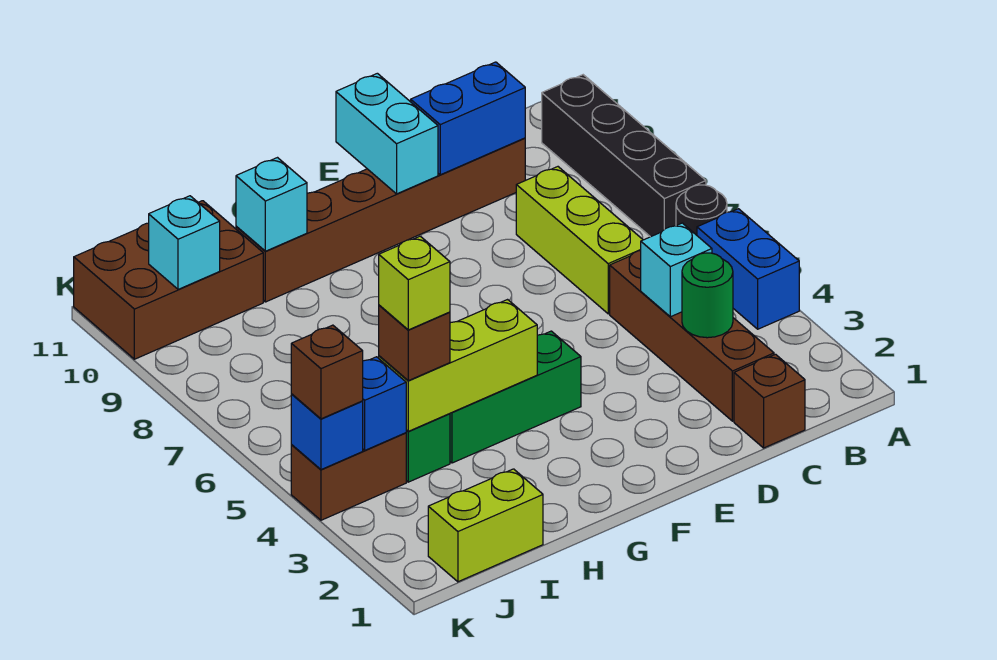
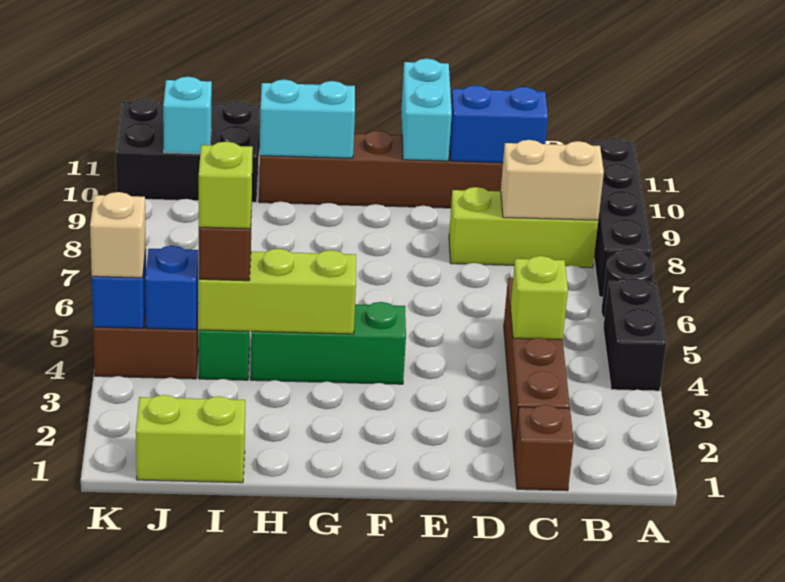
blue brick A4:A5 level 1 -> black brick A4:A5 level 1
none -> tan brick B8:C8 level 2
green round brick C3 level 2 -> none
cyan brick C4 level 2 -> lime brick C4 level 2
lime brick C6:C8 level 1 -> lime brick B8:D8 level 1
cyan brick H10 level 2 -> cyan brick G10:H10 level 2
brown brick I10:K11 level 1 -> black brick I10:K11 level 1
brown brick K4 level 3 -> tan brick K4 level 3

